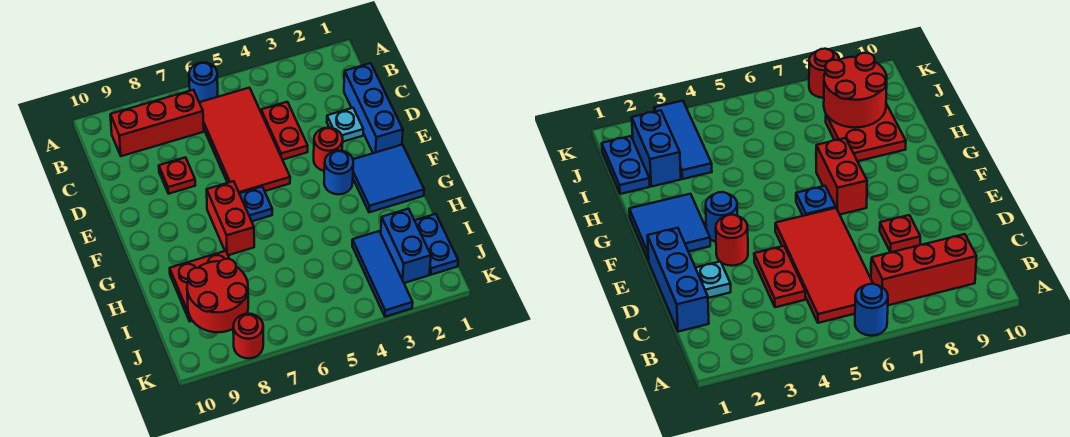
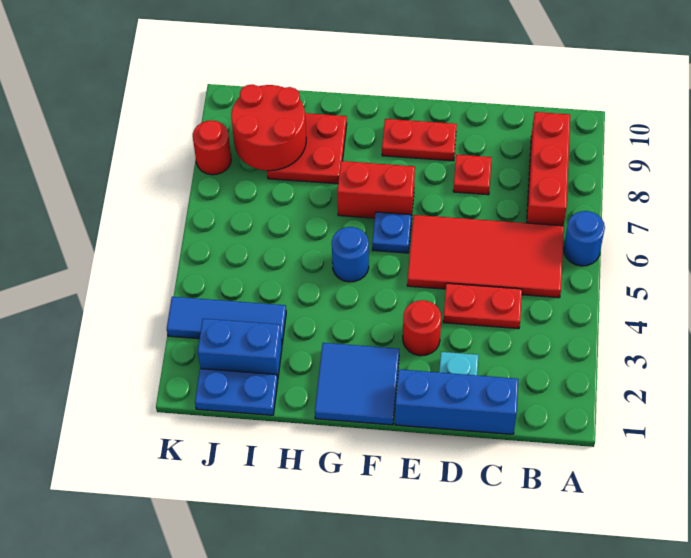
none -> red plate E9:F9 level 1
blue round brick F3 level 1 -> blue round brick G5 level 1

